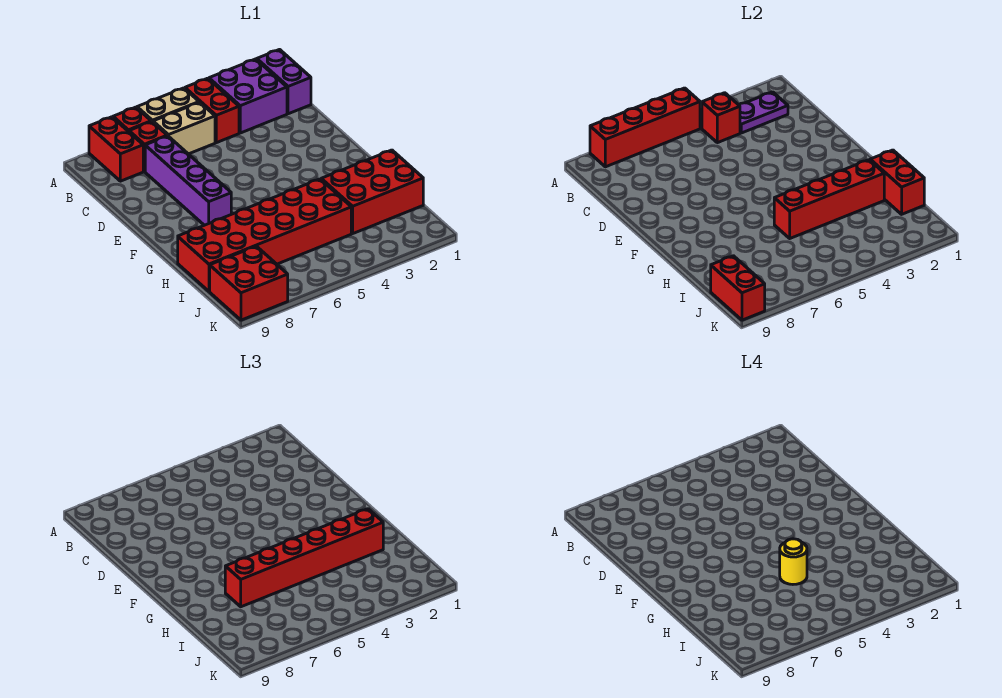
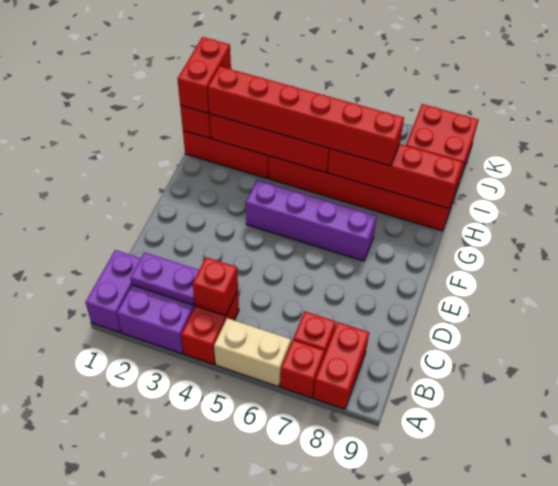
red brick A5:A8 level 2 -> red brick H6:H9 level 2
tan brick B5:B6 level 1 -> none
purple brick C7:F7 level 1 -> purple brick F4:F7 level 1
yellow round brick H5 level 4 -> none
red brick J9:K9 level 2 -> red brick H1:I1 level 3

